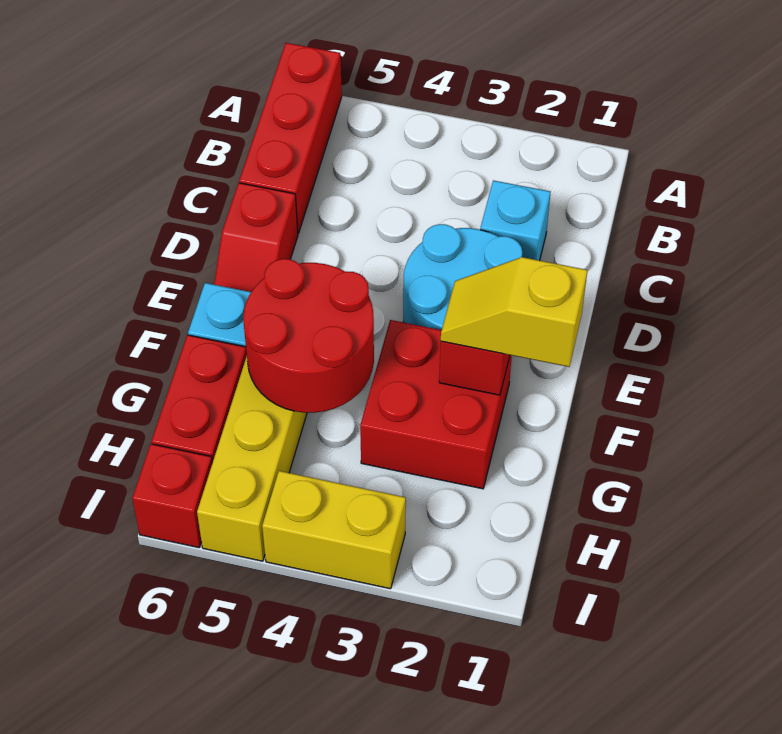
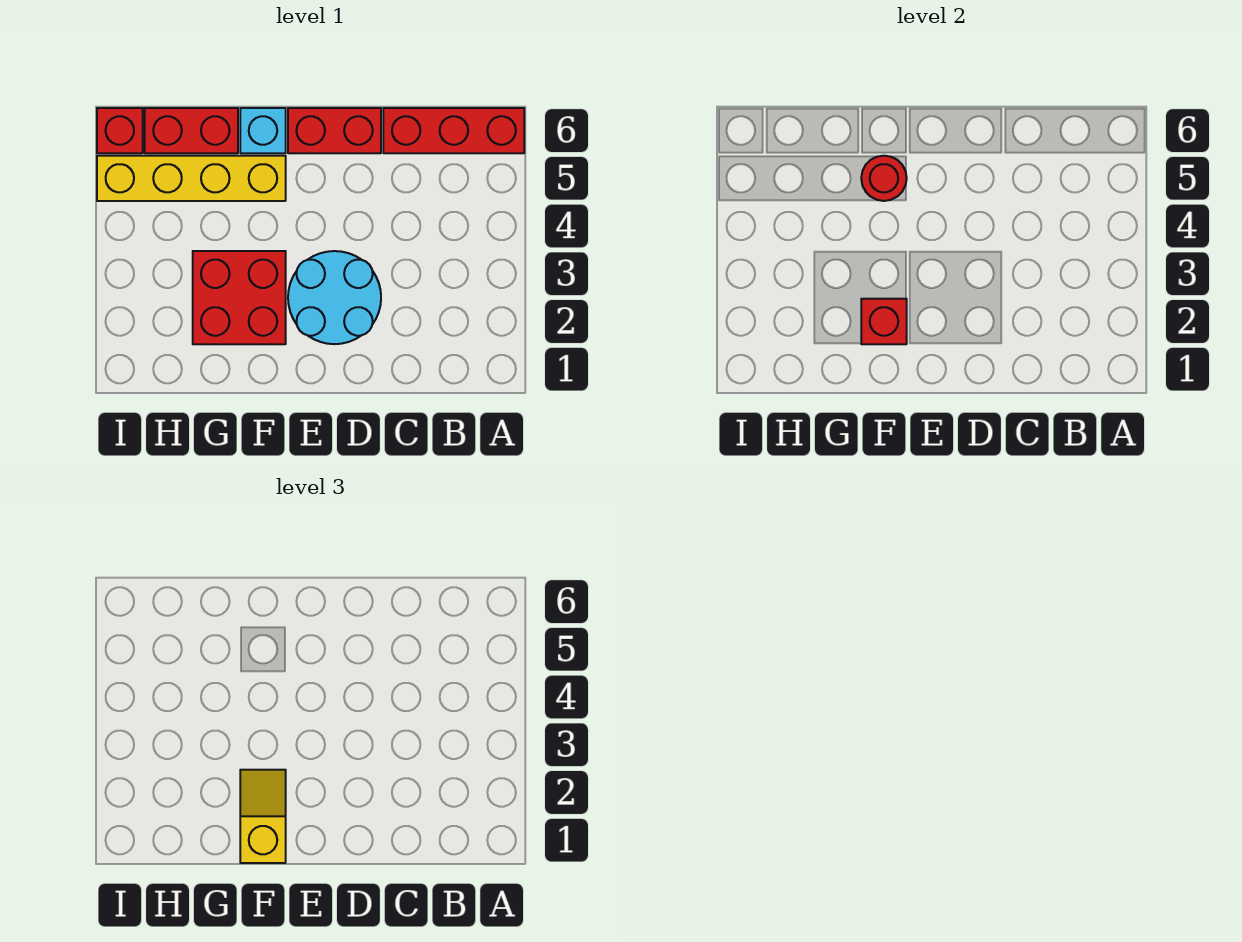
cyan brick C2 level 1 -> none
red slope D6:E6 level 1 top D -> red brick D6:E6 level 1
red round brick F4:G5 level 2 -> red round brick F5 level 2
yellow brick I3:I4 level 1 -> none

